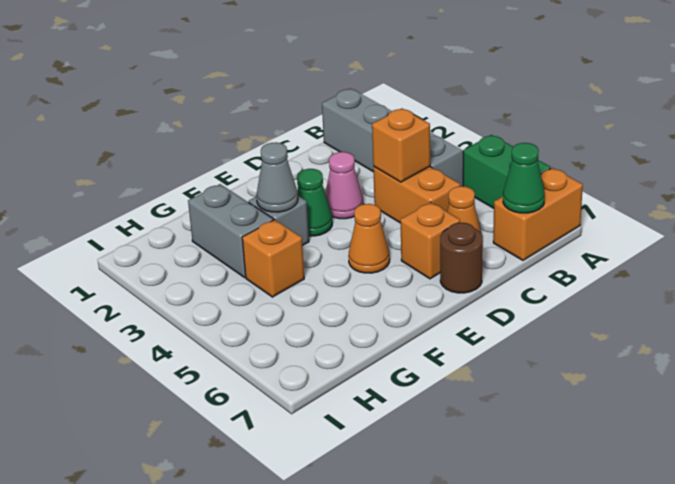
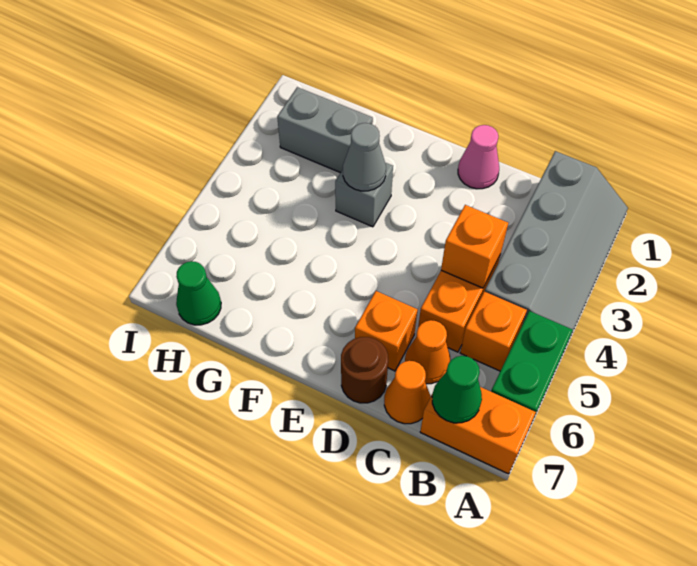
pink cone D3 level 1 -> pink cone D1 level 1
green cone E3 level 1 -> green cone H7 level 1
orange cone E5 level 1 -> orange cone C7 level 1
grey brick G2:G3 level 1 -> grey brick G2:H2 level 1
orange brick G4 level 1 -> orange brick B5 level 1

